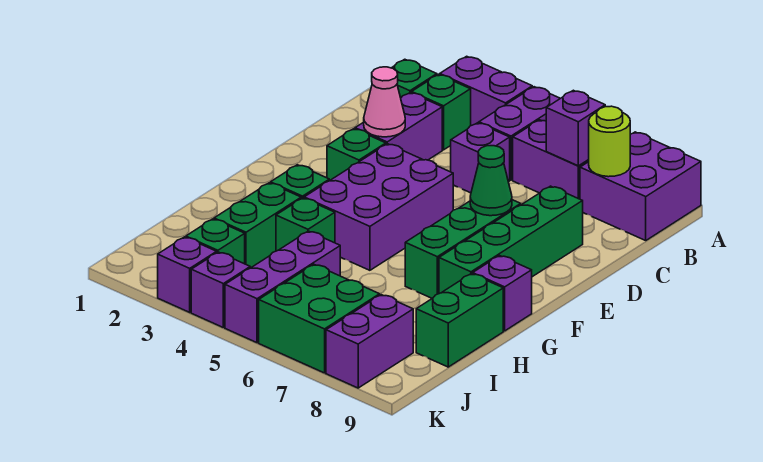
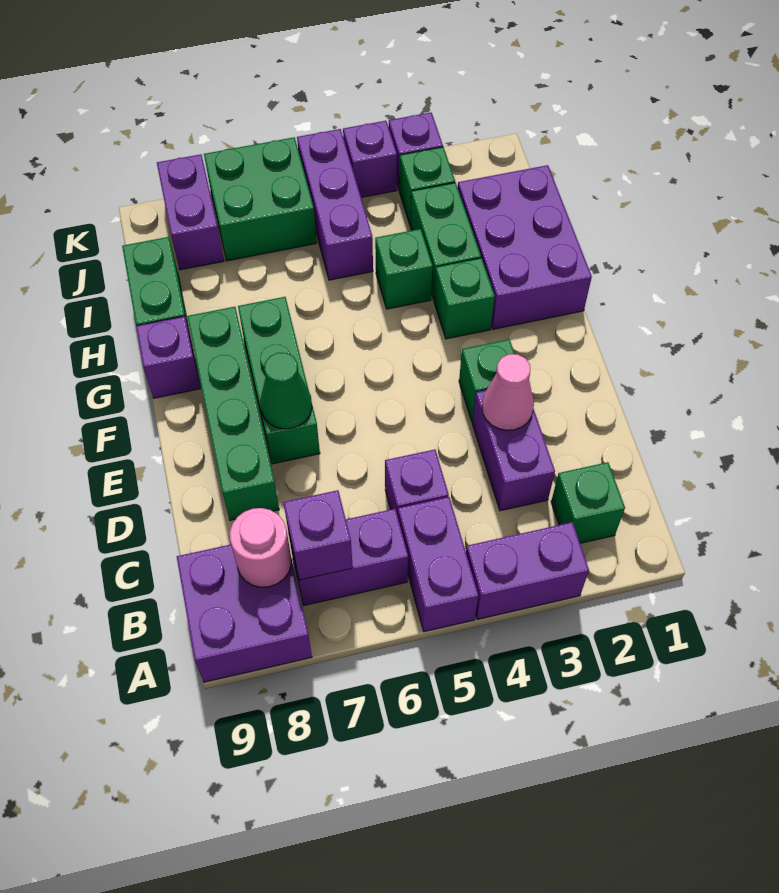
green brick B3 level 1 -> none
lime round brick B8 level 2 -> pink round brick B8 level 2
purple brick E4:G5 level 1 -> purple brick G1:I2 level 1

